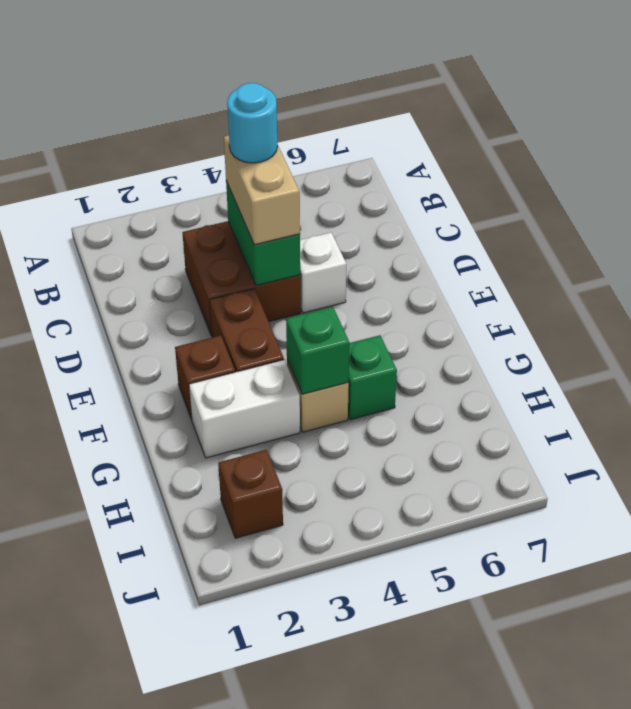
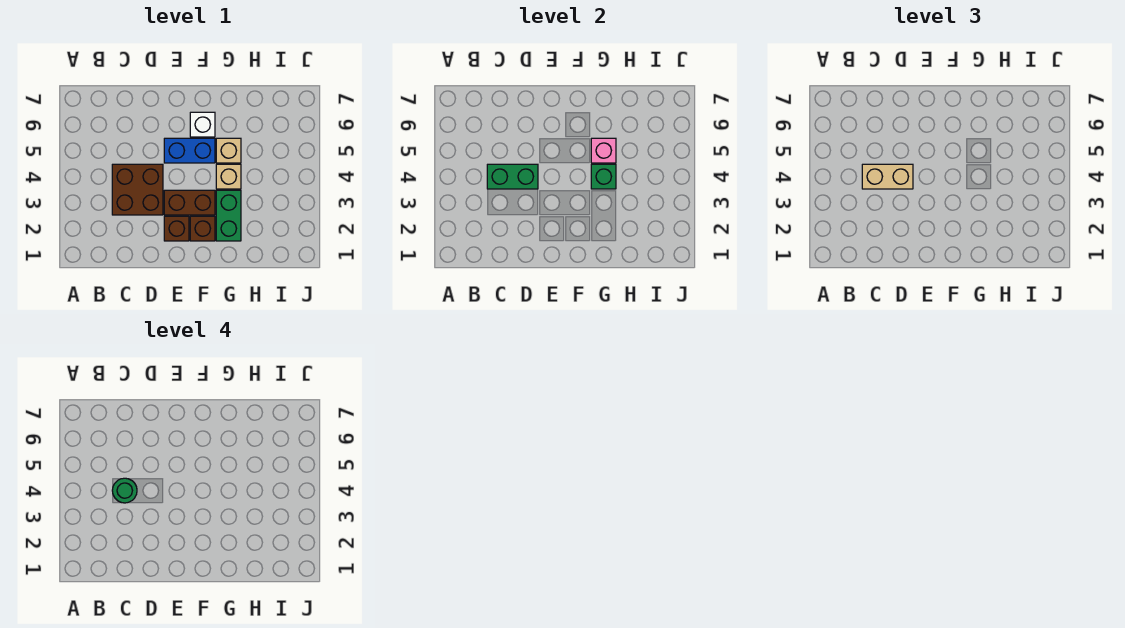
cyan round brick C4 level 4 -> green round brick C4 level 4
white brick D5 level 1 -> white brick F6 level 1
none -> blue brick E5:F5 level 1
white brick G2:G3 level 1 -> green brick G2:G3 level 1
green brick G5 level 1 -> tan brick G5 level 1
none -> pink brick G5 level 2
brown brick I2 level 1 -> brown brick E2 level 1

